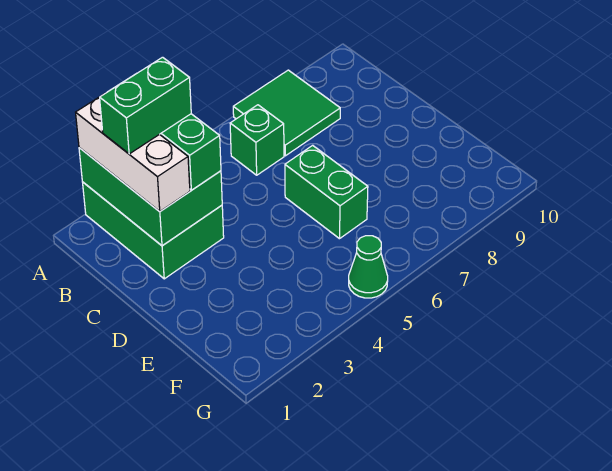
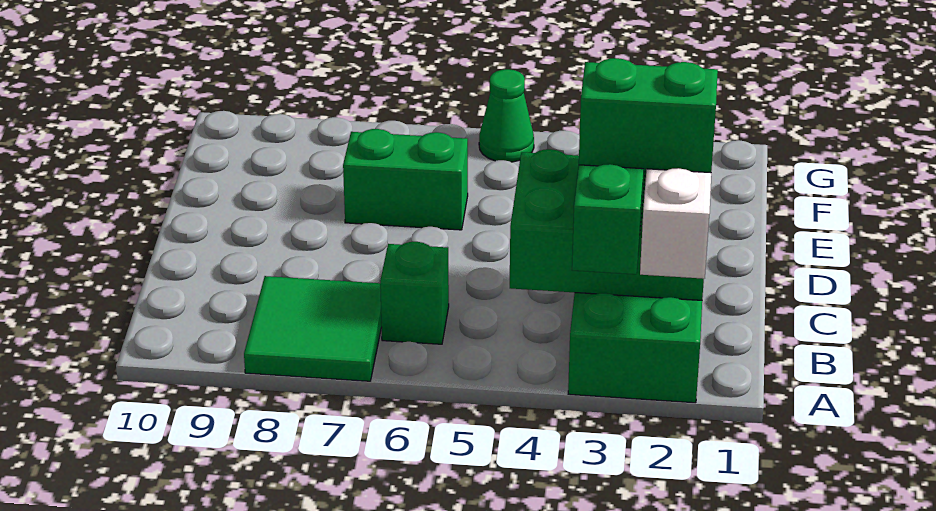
green brick A2:C3 level 2 -> green brick B2:C4 level 2
green brick D6:E6 level 1 -> green brick E6:E7 level 1

